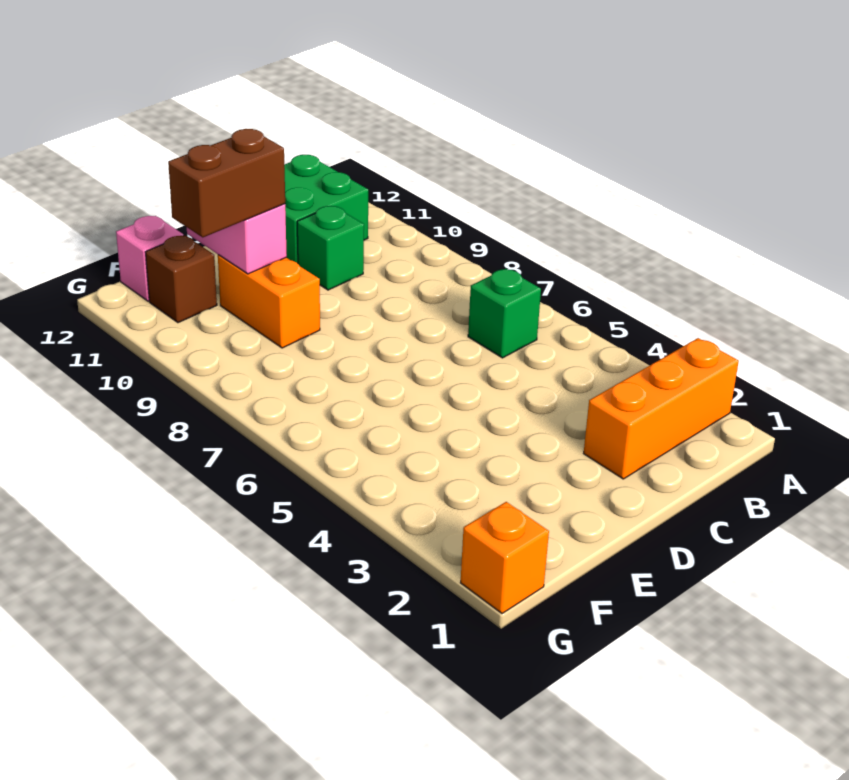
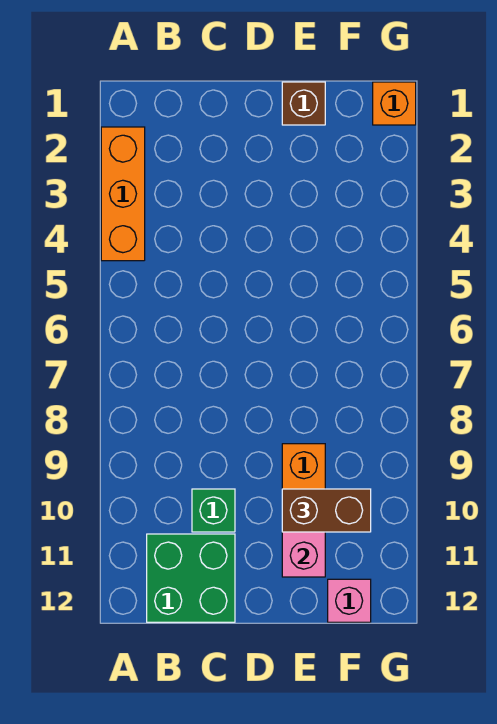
orange brick A2:C2 level 1 -> orange brick A2:A4 level 1
green brick B6 level 1 -> none
brown brick F11 level 1 -> brown brick E1 level 1

